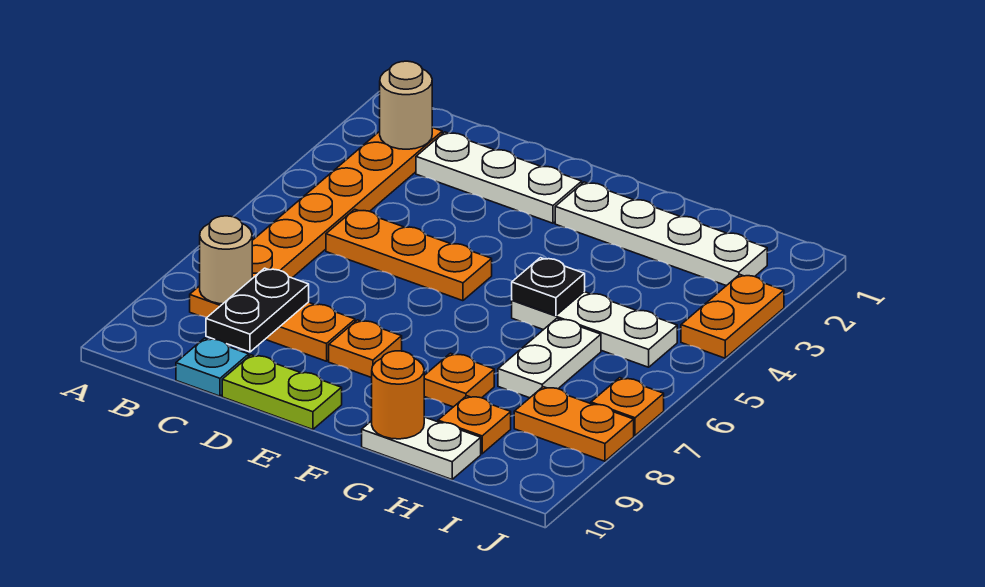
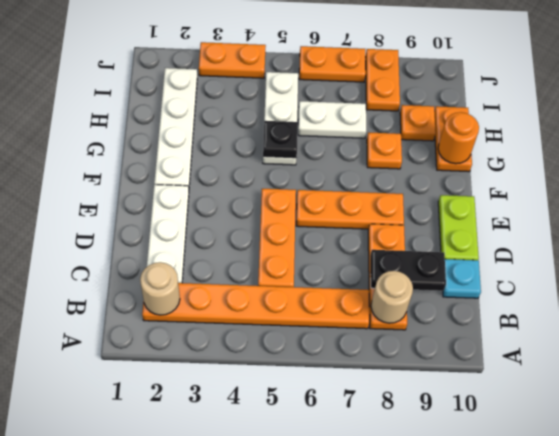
orange plate E8 level 1 -> orange plate E6:E8 level 1
white plate G10:H10 level 1 -> orange plate G10:H10 level 1
orange plate J7 level 1 -> orange plate J6:J7 level 1

